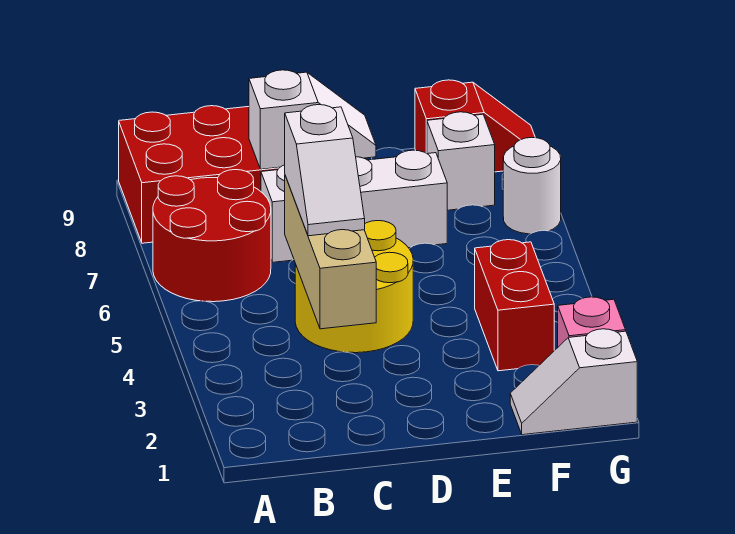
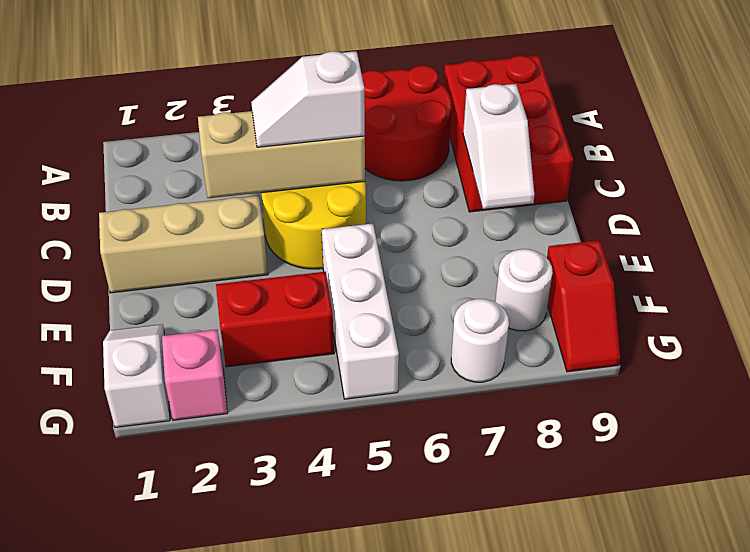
white brick C7:E7 level 1 -> white brick E5:G5 level 1
none -> tan brick D1:D3 level 1
white brick F8 level 1 -> white round brick F8 level 1

